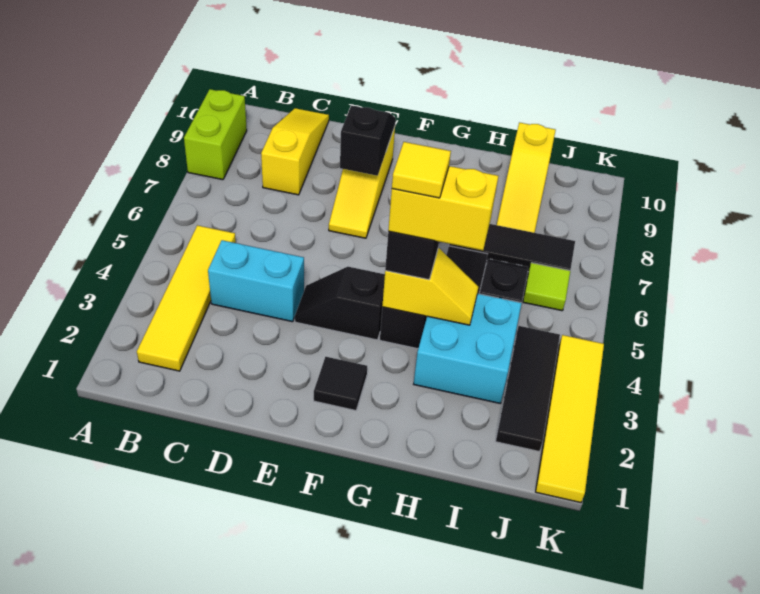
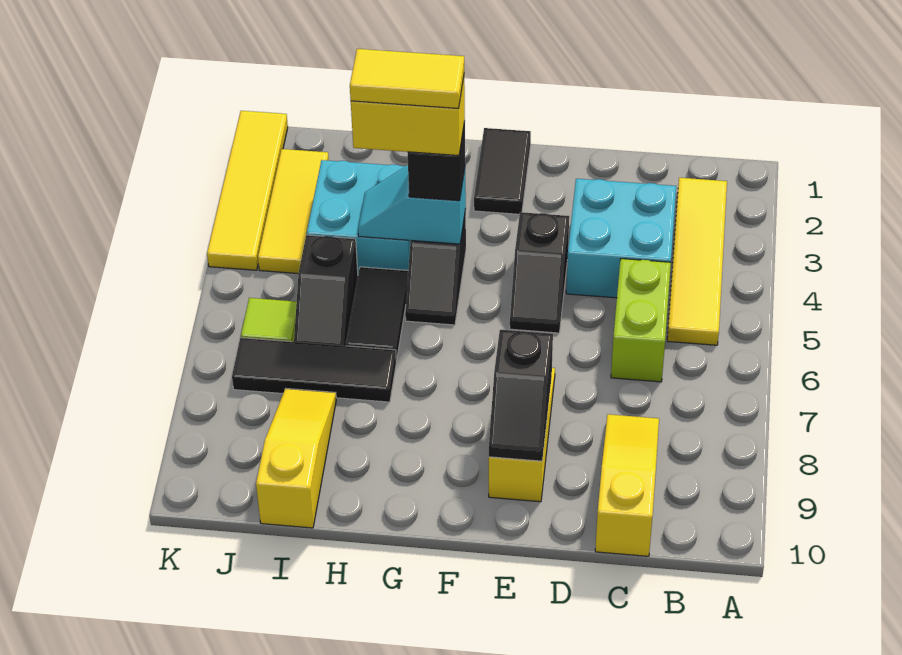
lime brick A8:A9 level 1 -> lime brick C5:C6 level 1
cyan brick C4:D4 level 1 -> cyan brick C3:D4 level 1
yellow slope C8:C10 level 1 top 8 -> yellow slope C8:C10 level 1 top 10
black slope E4:F4 level 1 top F -> black slope E4:E5 level 1 top 4
black tile F2 level 1 -> black tile F1:F2 level 1
yellow slope G4:H4 level 2 top G -> cyan slope G4:H4 level 2 top G
yellow tile G4 level 5 -> yellow tile G4:H4 level 5
black tile J2:J4 level 1 -> yellow tile J2:J4 level 1

